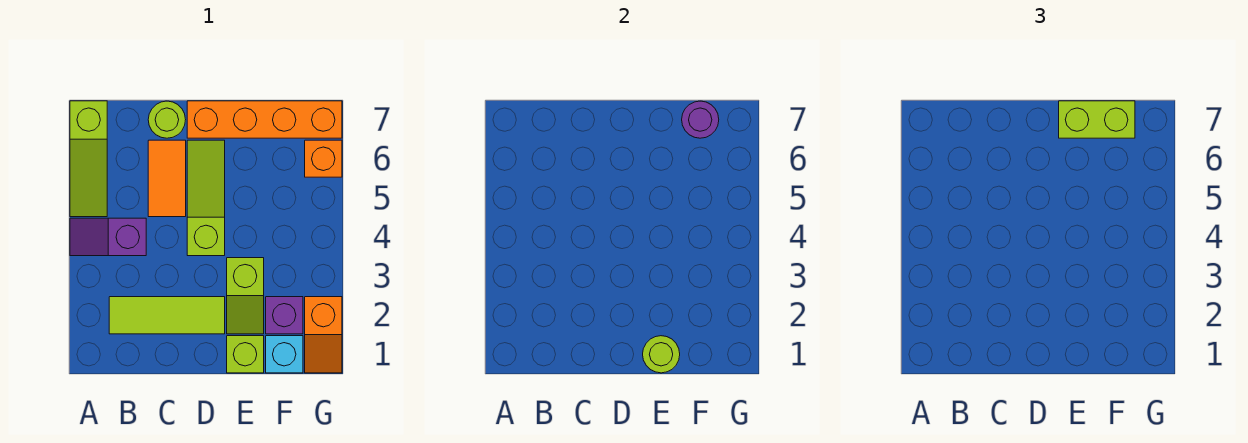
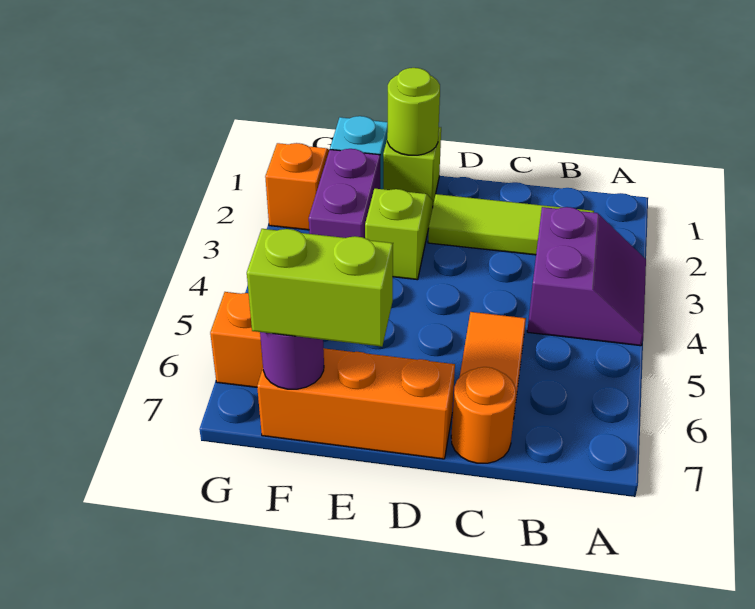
purple slope A4:B4 level 1 top B -> purple slope A3:B4 level 1 top B
lime slope A5:A7 level 1 top 7 -> none
lime round brick C7 level 1 -> orange round brick C7 level 1
lime slope D4:D6 level 1 top 4 -> none
orange brick D7:G7 level 1 -> orange brick D7:F7 level 1
purple brick F2 level 1 -> purple brick F2:F3 level 1

